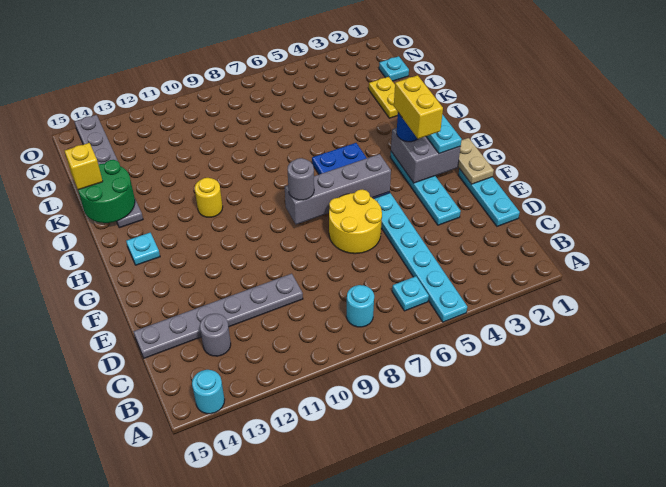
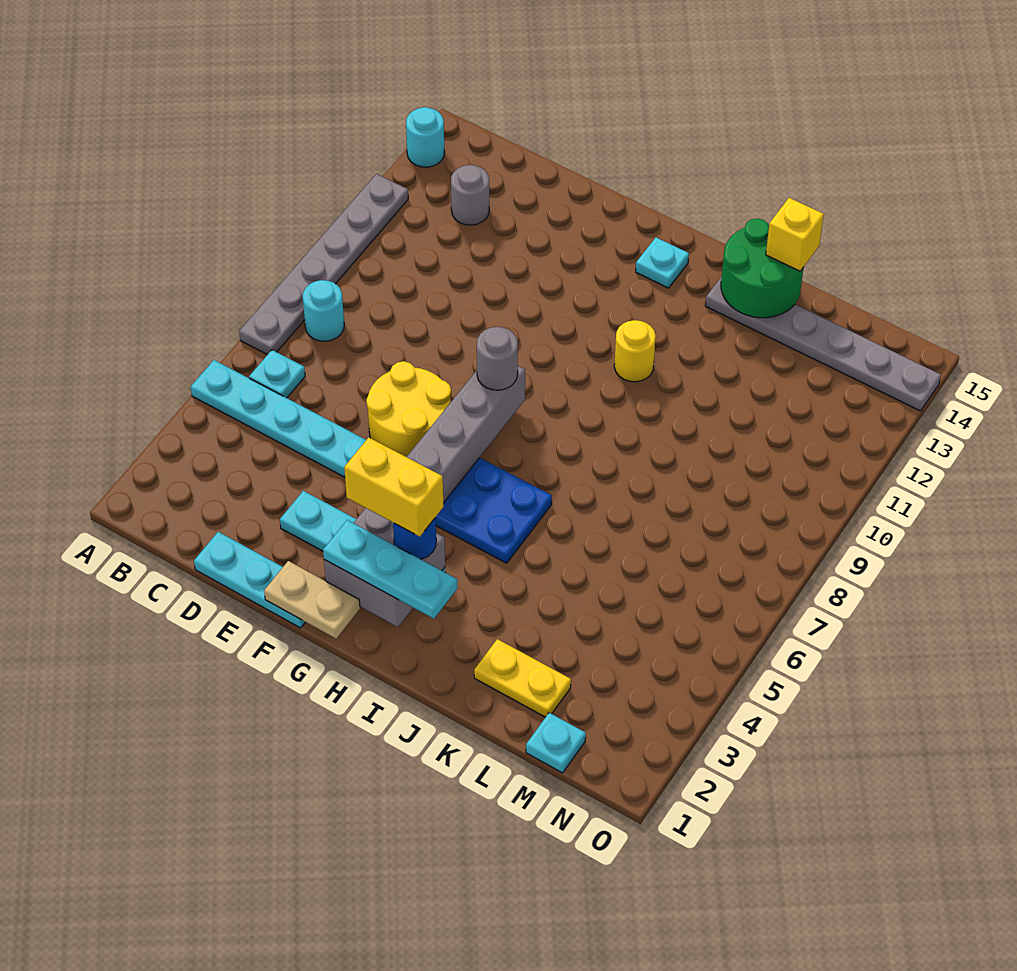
grey plate D10:D15 level 1 -> grey plate A7:A12 level 1

